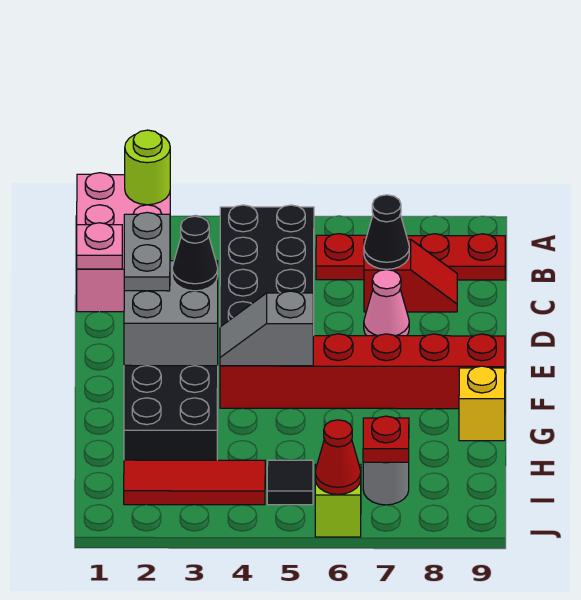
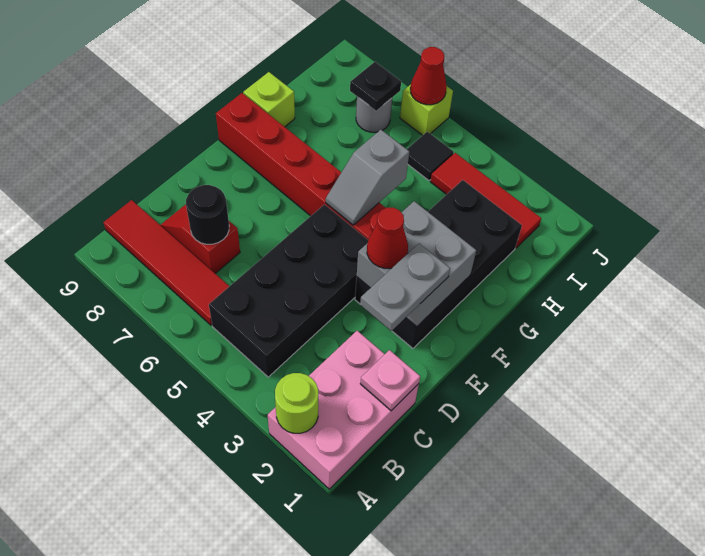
red plate B6:B9 level 1 -> red tile B6:B9 level 1
black cone C7 level 2 -> black round brick C7 level 2
pink cone D7 level 1 -> none
black cone E3 level 3 -> red cone E3 level 3
grey slope F4:F5 level 2 top 5 -> grey slope F5:G5 level 2 top G
yellow brick G9 level 1 -> lime brick G9 level 1
red plate I7 level 2 -> black plate I7 level 2

